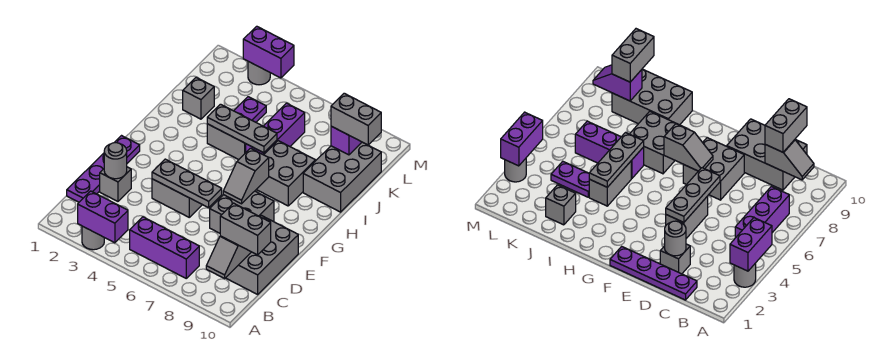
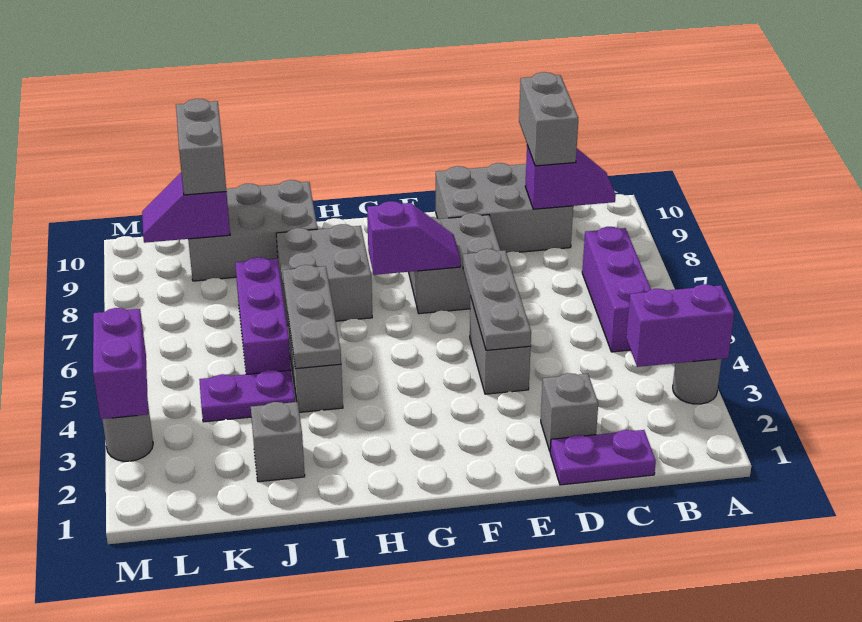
purple brick A3:A4 level 2 -> purple brick A3:B3 level 2
grey slope B9:C9 level 2 top C -> purple slope B9:C9 level 2 top C
purple plate C1:F1 level 1 -> purple plate C1:D1 level 1
grey round brick D2 level 2 -> none
grey slope F7:G7 level 2 top G -> purple slope F7:G7 level 2 top G
purple brick I6:K6 level 1 -> purple brick J5:J7 level 1

